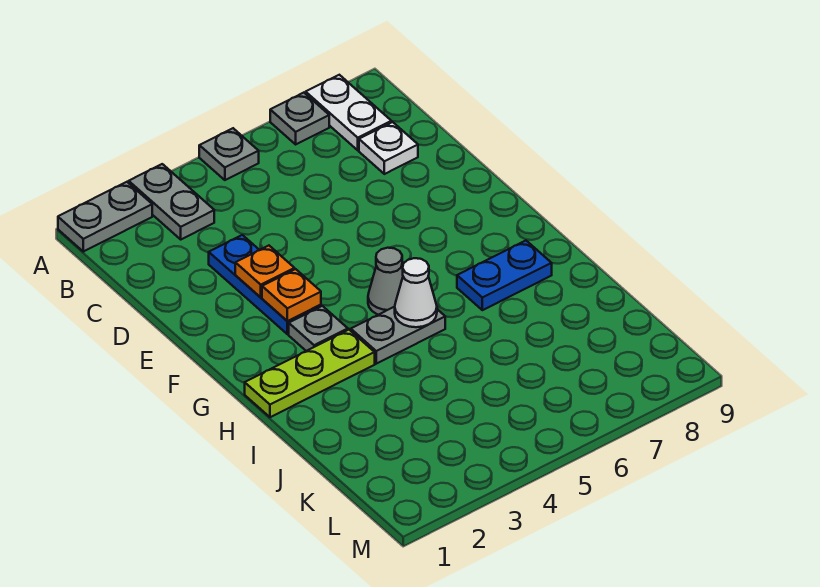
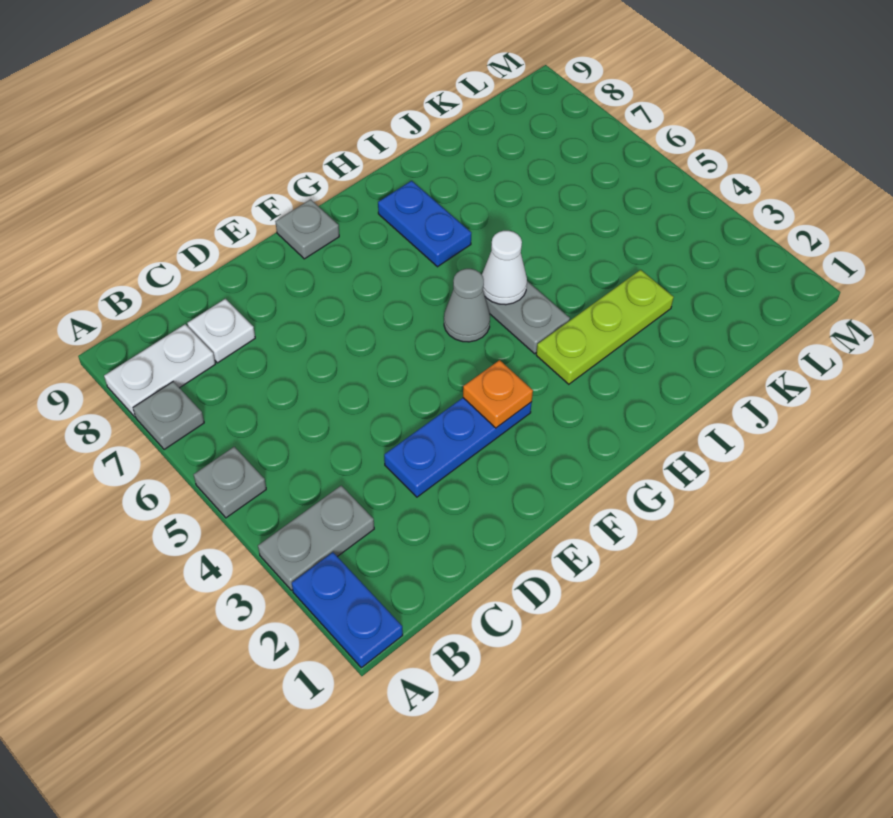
grey plate A1:A2 level 1 -> blue plate A1:A2 level 1
orange plate E3 level 2 -> none
grey plate G3 level 1 -> grey plate F9 level 1
lime plate H1:H3 level 1 -> lime plate H3:J3 level 1

